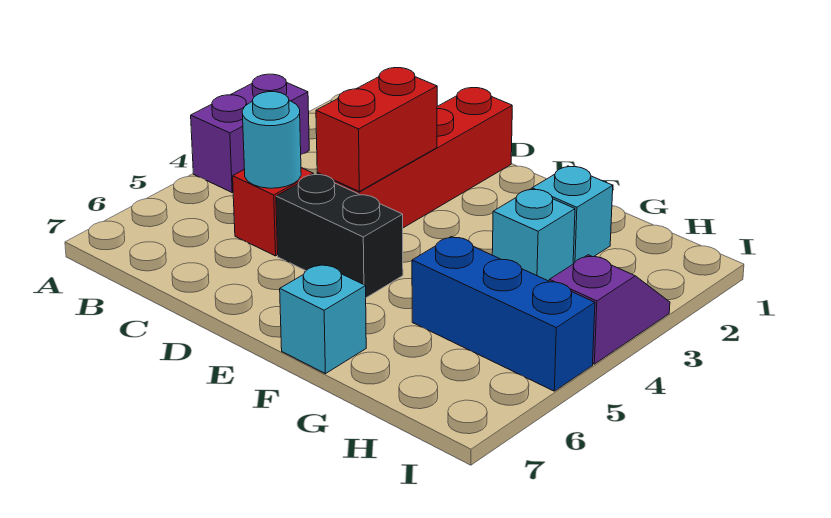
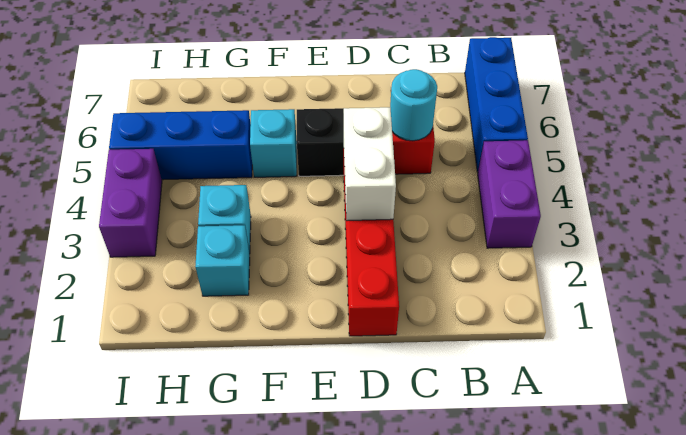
none -> blue brick A5:A7 level 1
red brick D3:D4 level 2 -> white brick D3:D4 level 2
cyan brick F7 level 1 -> cyan brick F5 level 1
purple slope I3:I4 level 1 top 4 -> purple brick I3:I4 level 1

